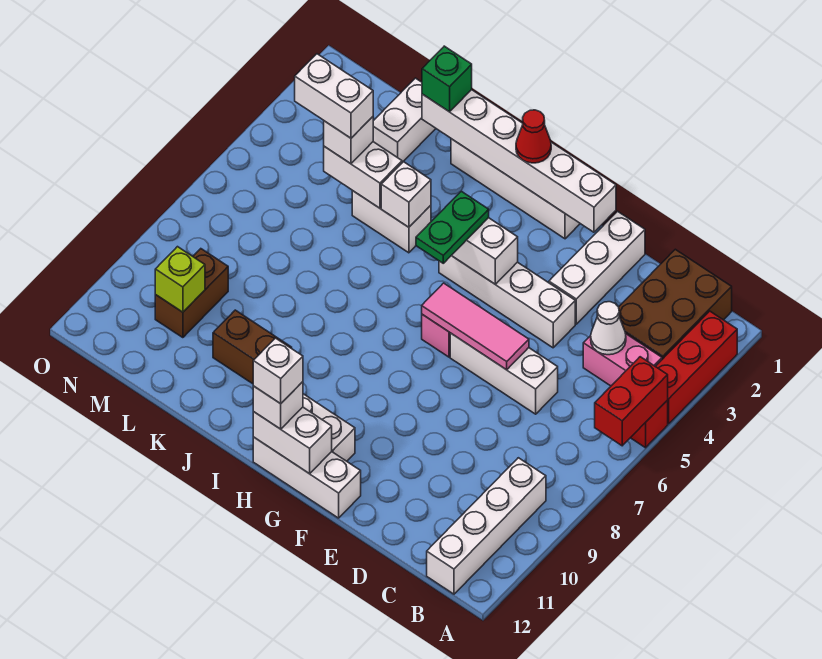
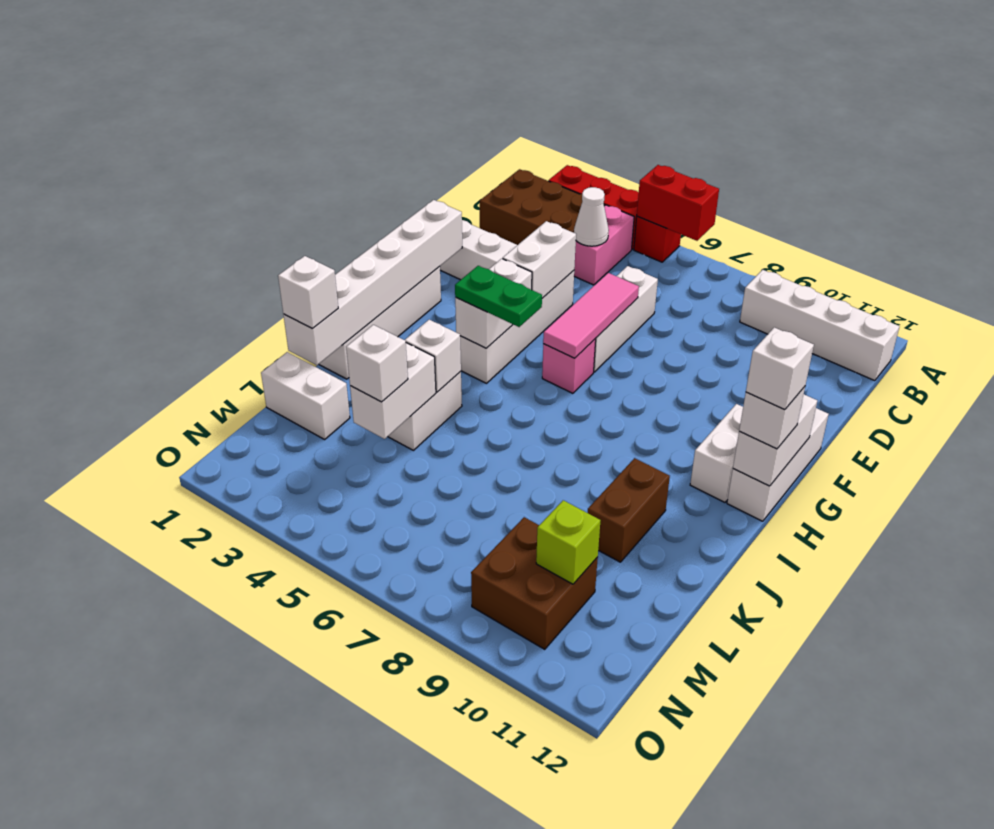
red cone H1 level 3 -> none
green brick K1 level 3 -> white brick K1 level 3
white brick L4:M4 level 4 -> white brick E4:F4 level 2
brown brick M9:M10 level 1 -> brown brick M9:N10 level 1

